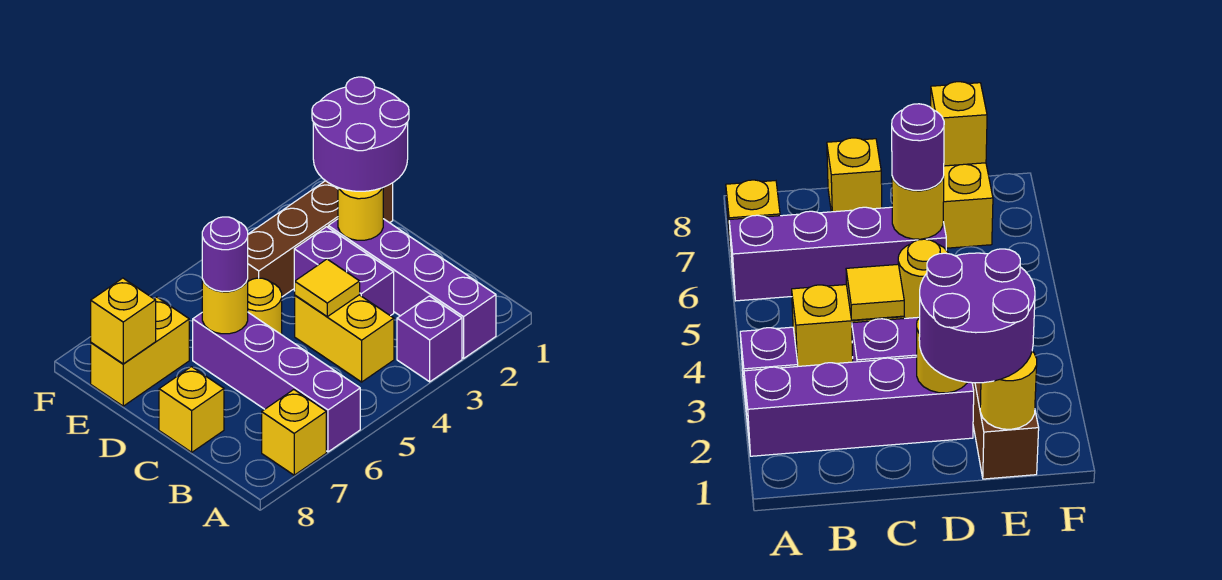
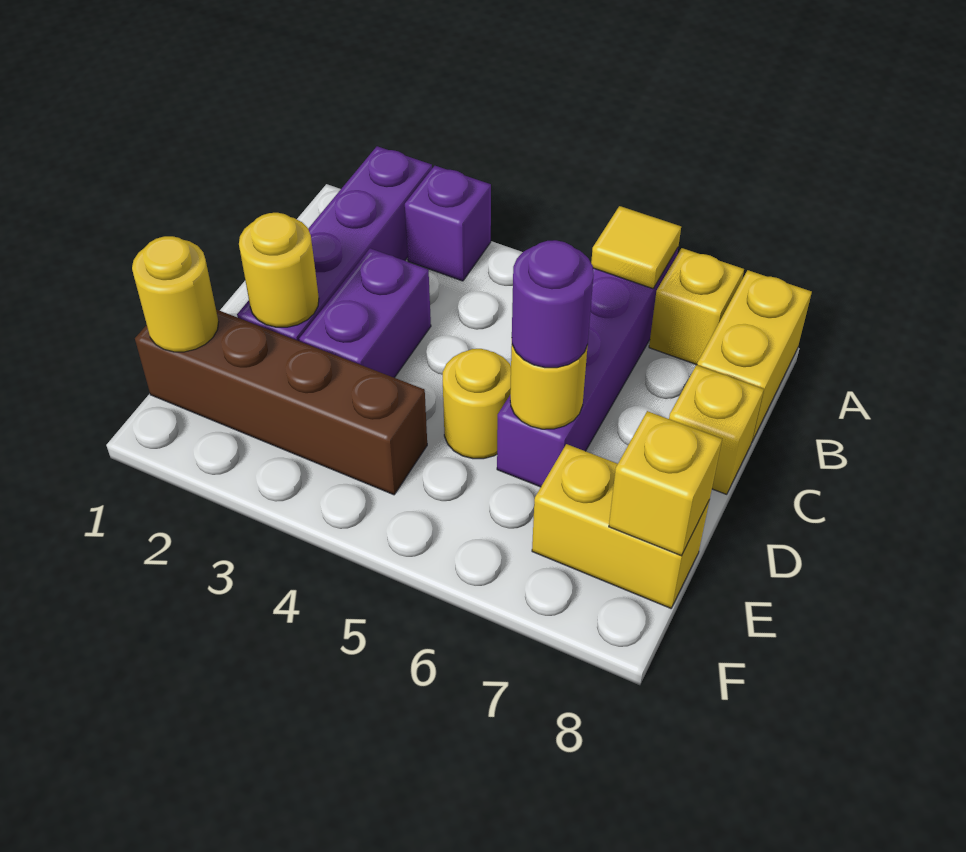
yellow brick B4:C4 level 1 -> yellow brick A8:B8 level 1
yellow tile C4 level 2 -> yellow tile A6 level 2
purple round brick D1:E2 level 3 -> none

